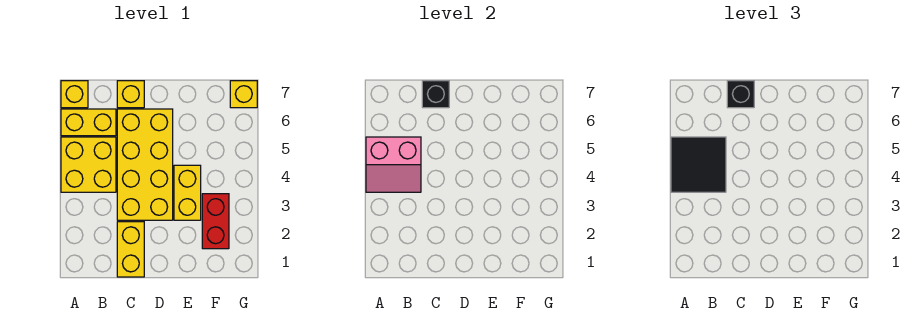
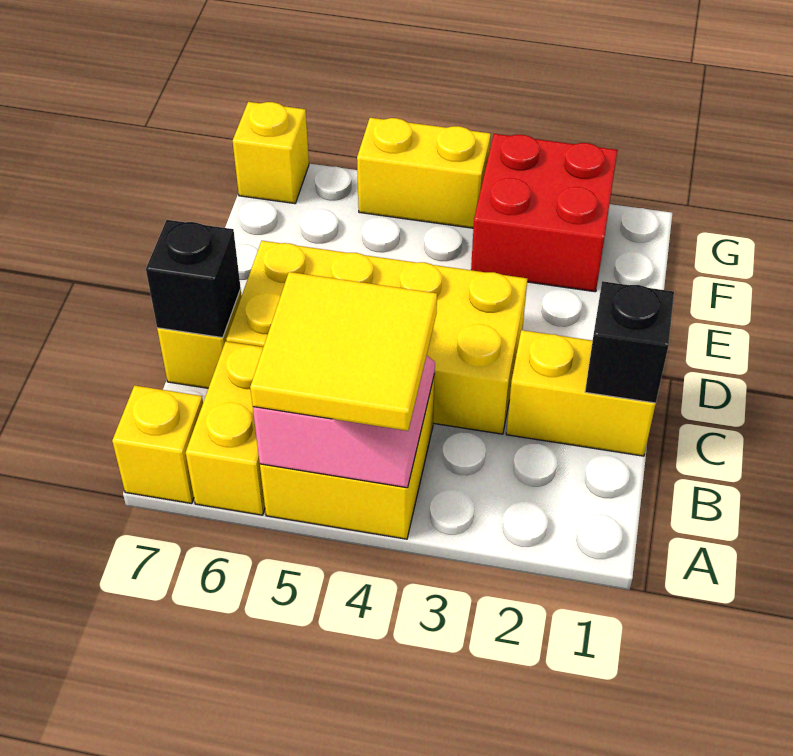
black tile A4:B5 level 3 -> yellow tile A4:B5 level 3
black brick C7 level 3 -> black brick C1 level 2
yellow brick E3:E4 level 1 -> yellow brick G4:G5 level 1
red brick F2:F3 level 1 -> red brick F2:G3 level 1

